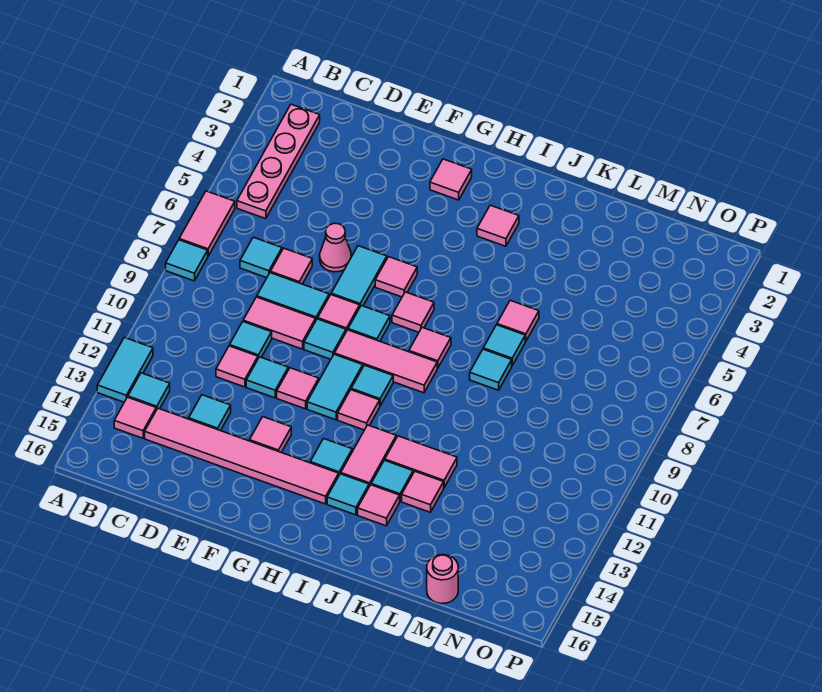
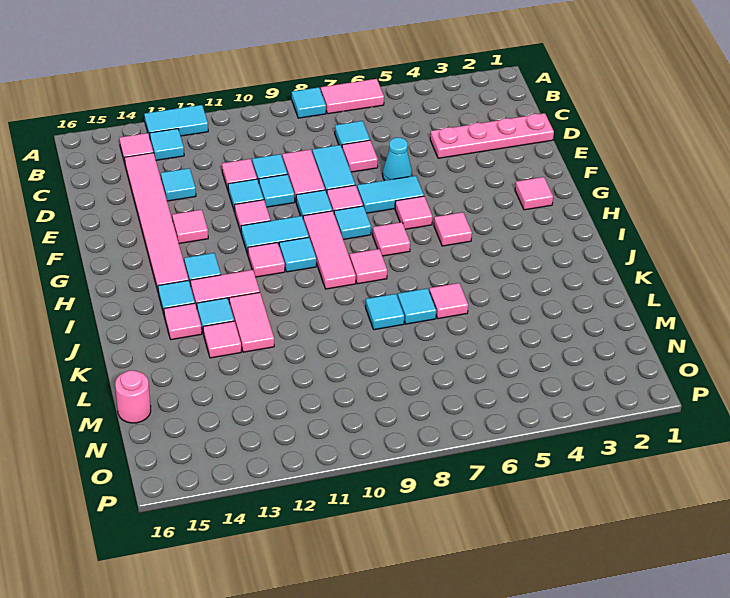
pink plate B2:B5 level 1 -> pink plate D1:D4 level 1
pink cone E6 level 1 -> cyan cone E6 level 1
none -> cyan tile E10 level 1
pink tile I3 level 1 -> pink tile H5 level 1

